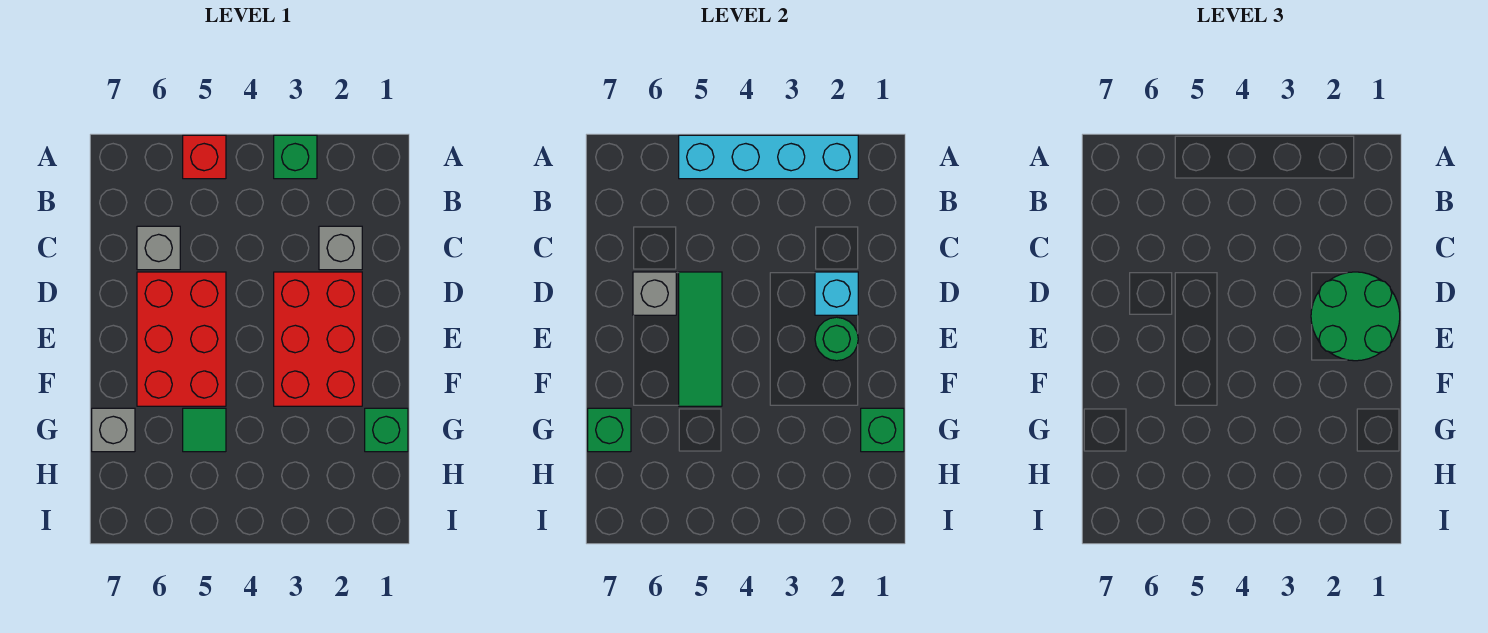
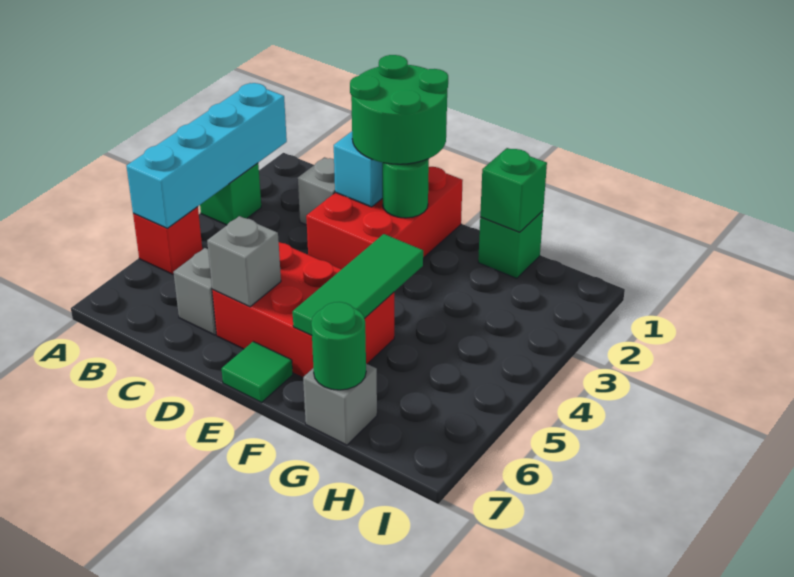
red brick D2:F3 level 1 -> red brick D1:E3 level 1
green tile D5:F5 level 2 -> green tile F4:F6 level 2
green tile G5 level 1 -> green tile E7 level 1
green brick G7 level 2 -> green round brick G7 level 2

